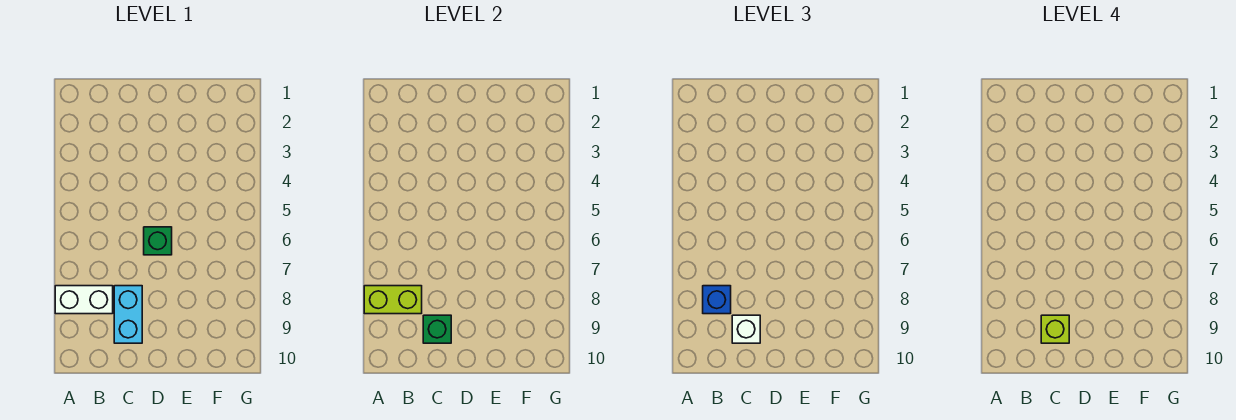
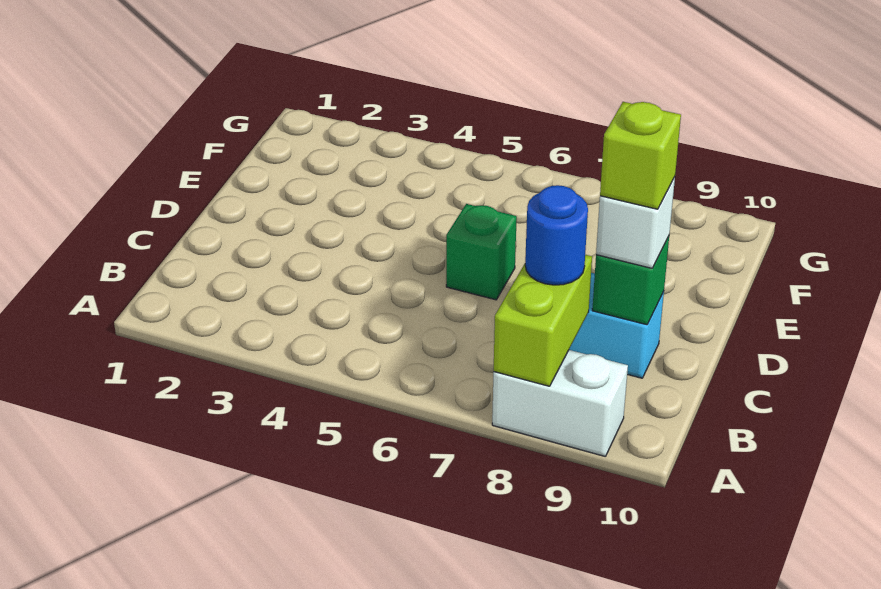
white brick A8:B8 level 1 -> white brick A8:A9 level 1
blue brick B8 level 3 -> blue round brick B8 level 3

